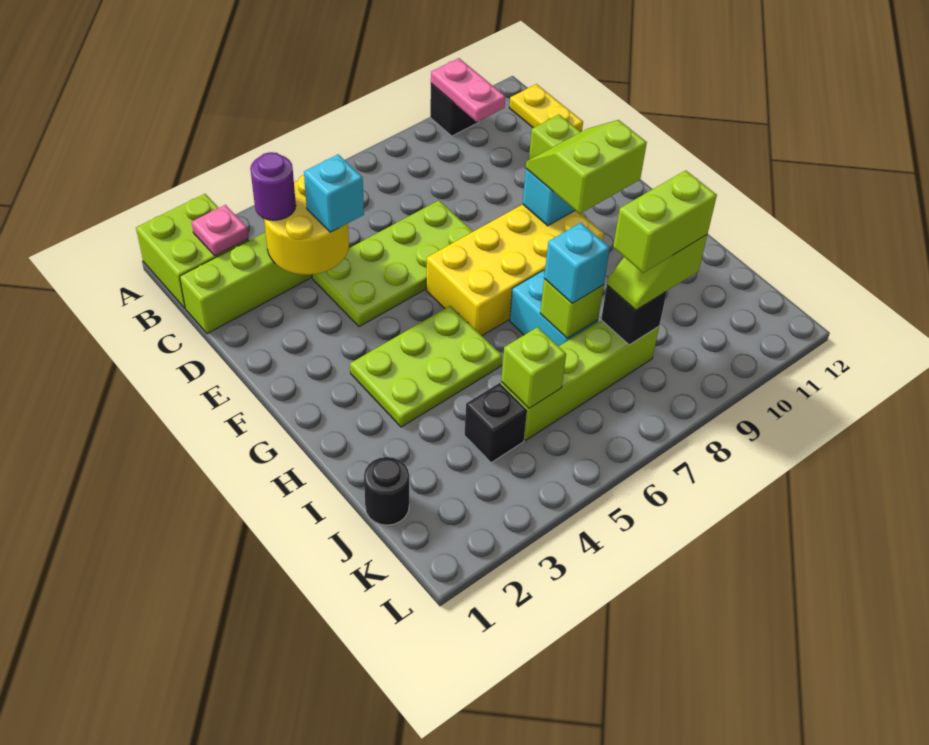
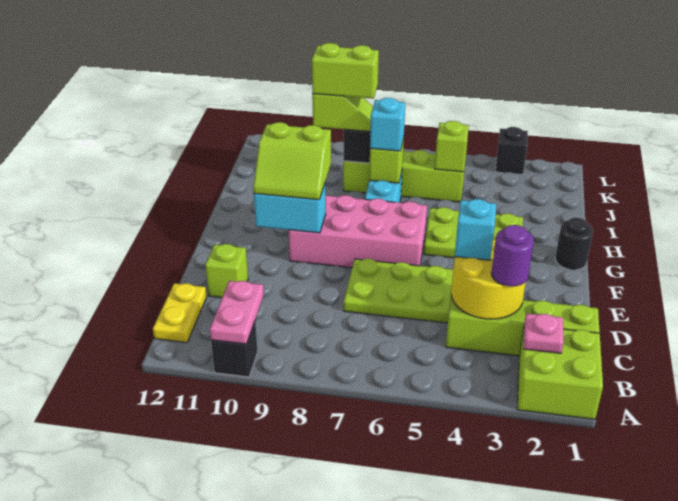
yellow brick F6:G9 level 1 -> pink brick F6:G9 level 1
black round brick J1 level 1 -> black round brick G1 level 1
black brick J4 level 1 -> black brick L3 level 1

